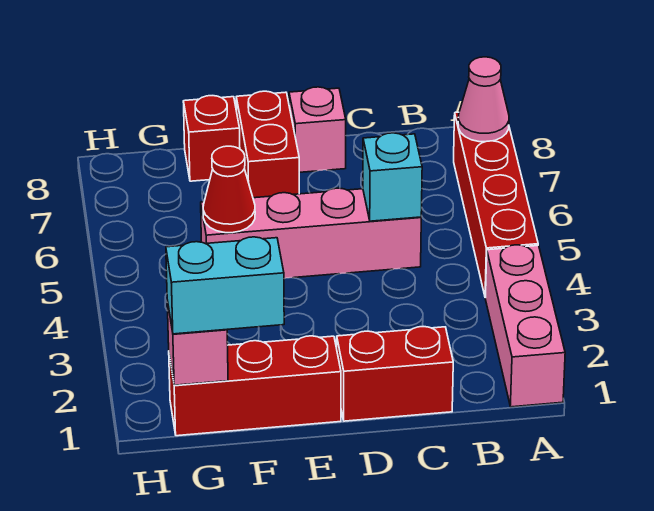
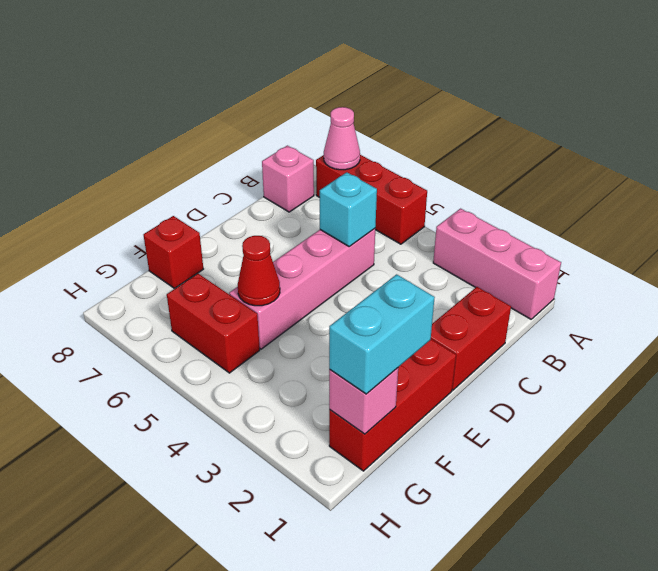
red brick A4:A7 level 1 -> red brick A5:A7 level 1
pink brick D8 level 1 -> pink brick B8 level 1
red brick E7:E8 level 1 -> red brick G5:G6 level 1

